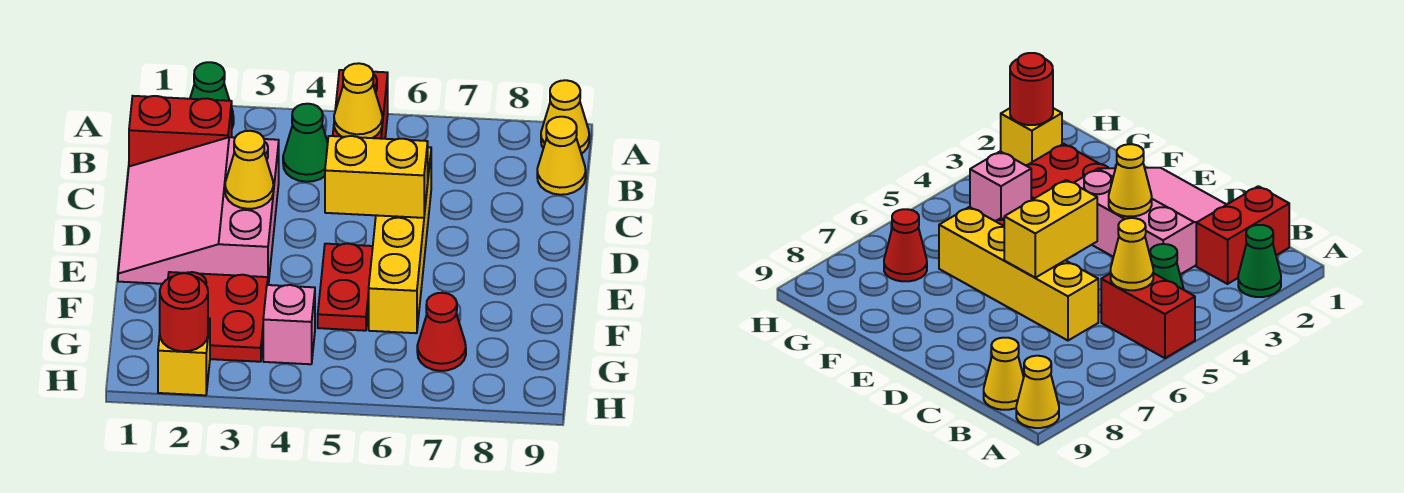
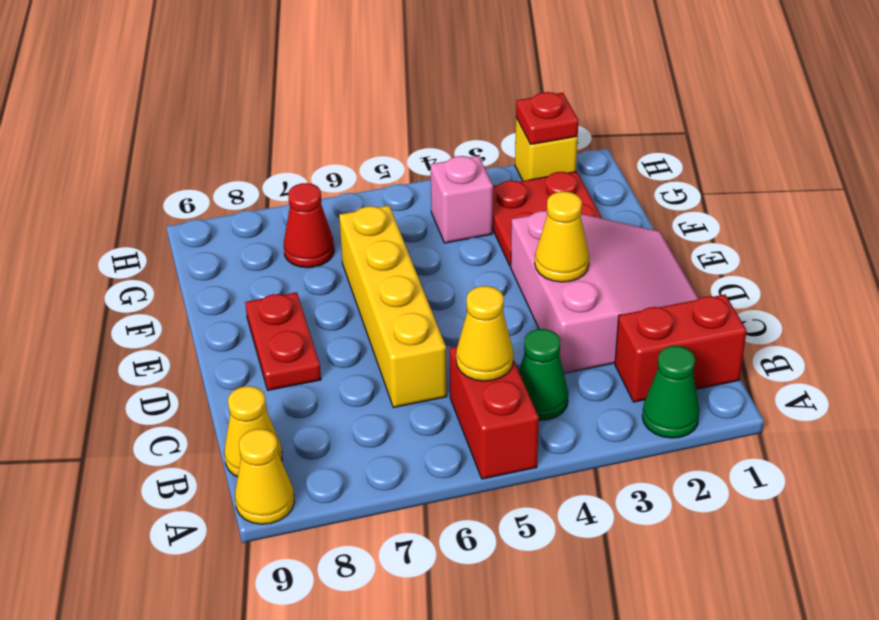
yellow brick D5:D6 level 2 -> none
red plate E5:F5 level 1 -> red plate D8:E8 level 1
red round brick H2 level 2 -> red plate H2 level 2

